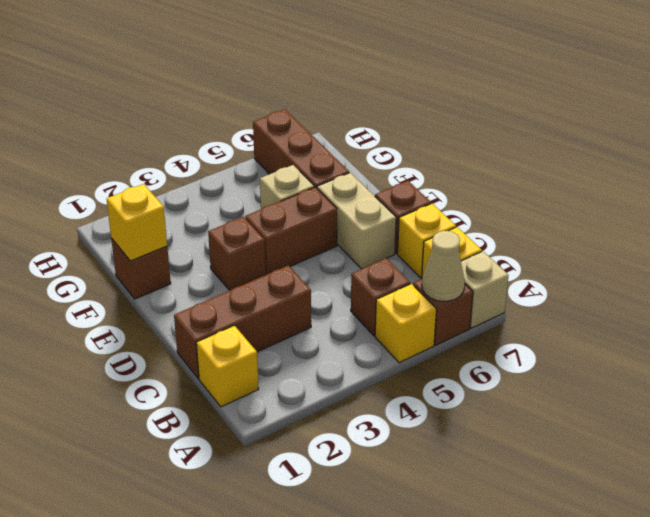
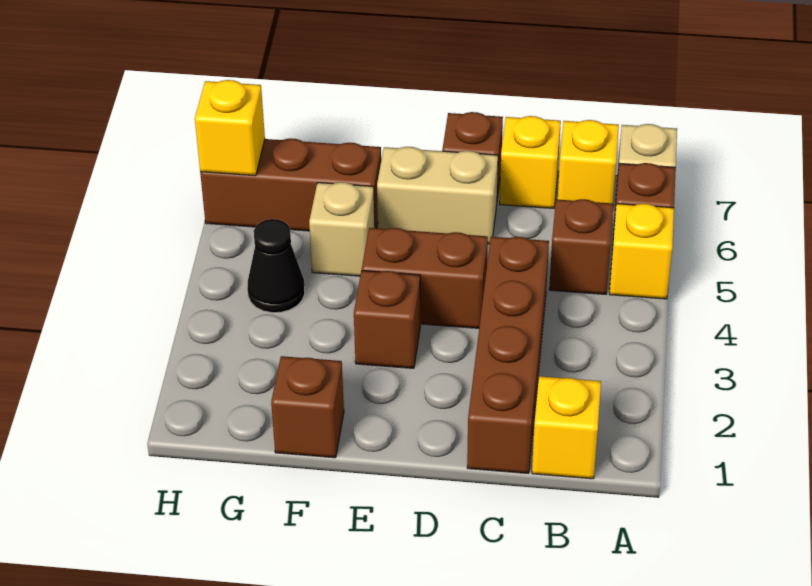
tan cone A6 level 2 -> none
brown brick C1:C3 level 1 -> brown brick C1:C4 level 1
brown brick E4:E5 level 1 -> brown brick D4:E4 level 1
yellow brick F1 level 2 -> yellow brick H6 level 2
none -> black cone G4 level 1

